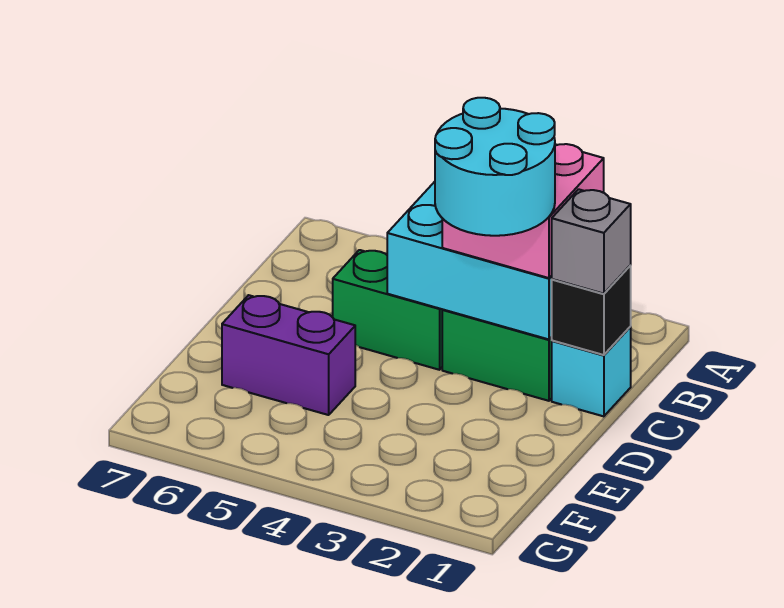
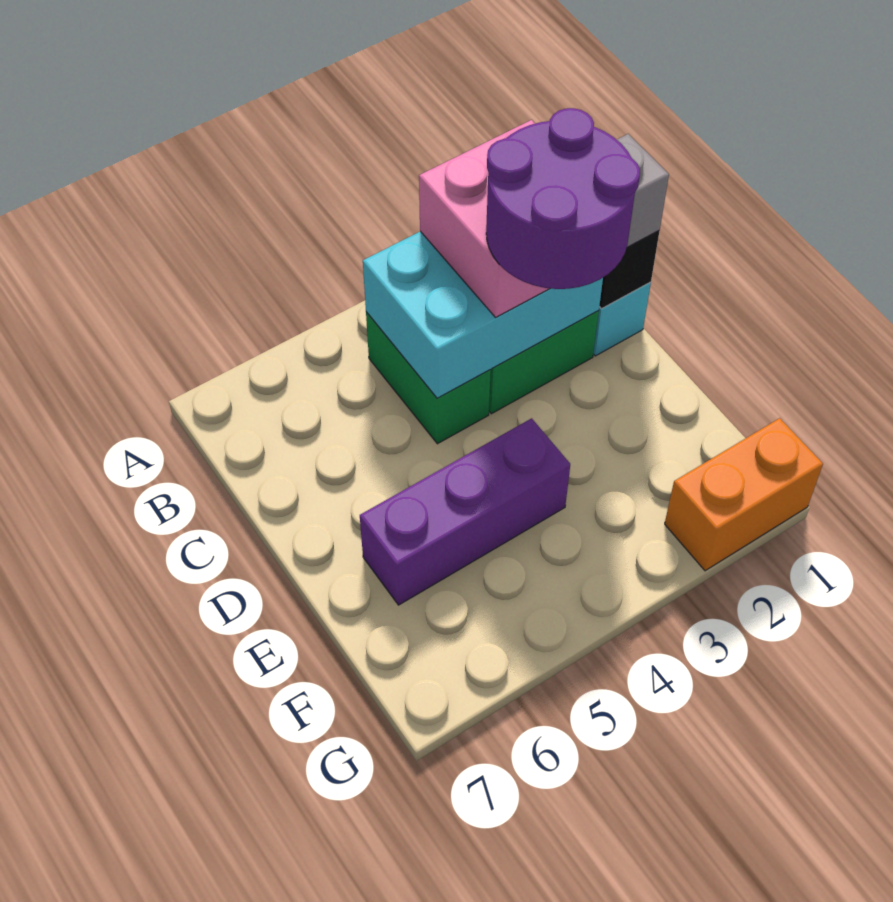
cyan round brick C2:D3 level 4 -> purple round brick C2:D3 level 4
green brick C4:C5 level 1 -> green brick B4:C4 level 1
purple brick E5:E6 level 1 -> purple brick E4:E6 level 1
none -> orange brick G1:G2 level 1

